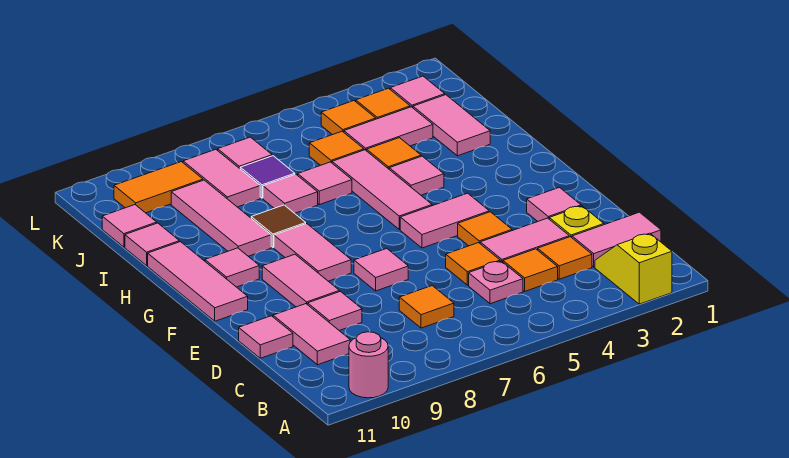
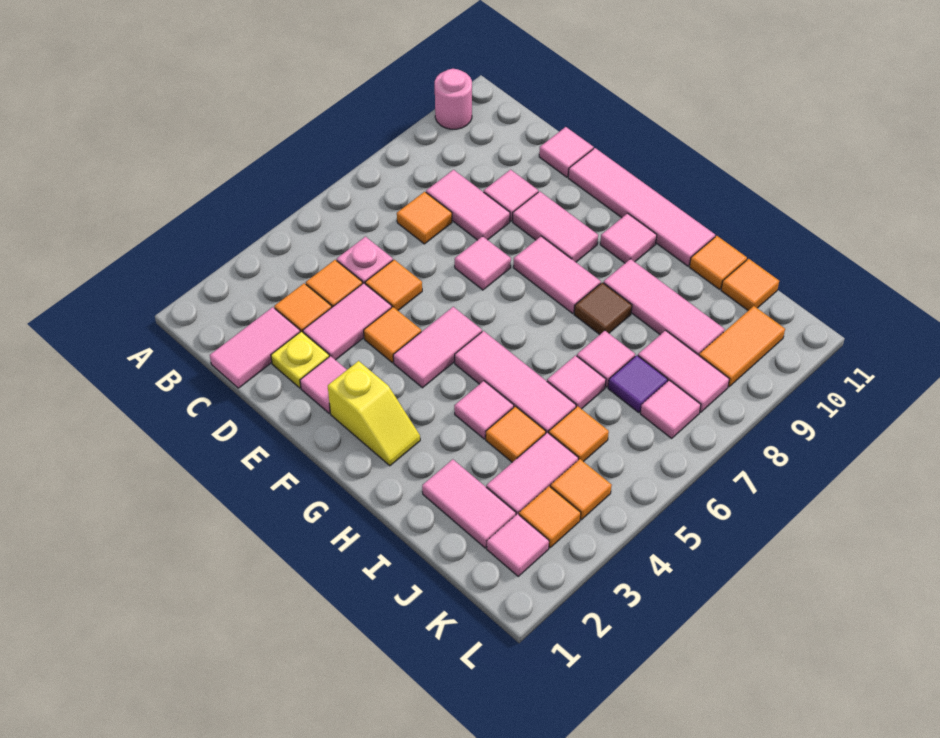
yellow slope A2:B2 level 1 top A -> yellow slope F2:G2 level 1 top F
pink tile C10:D10 level 1 -> pink tile C8:D8 level 1
pink tile F11:H11 level 1 -> pink tile E11:H11 level 1
pink tile I11 level 1 -> orange tile I11 level 1
pink tile J11 level 1 -> orange tile J11 level 1

